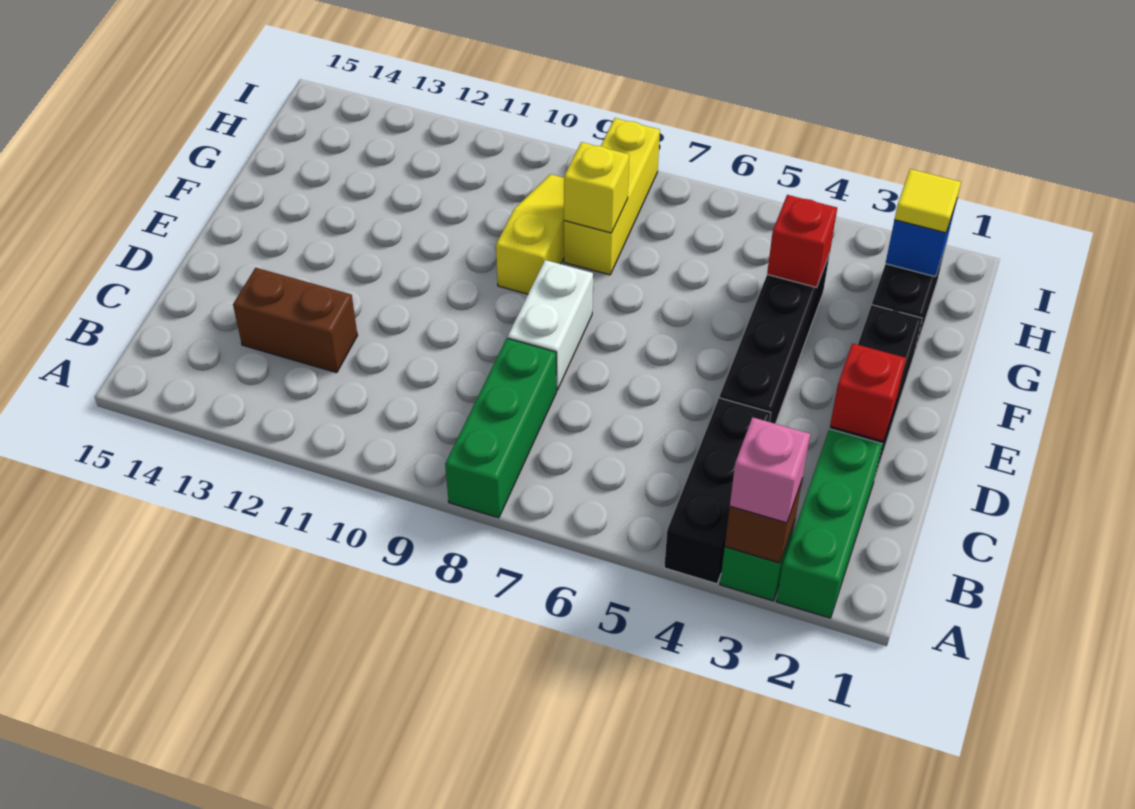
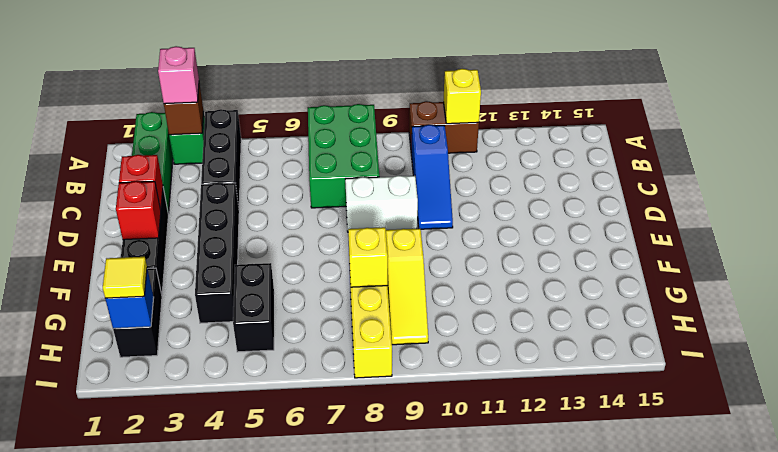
green brick A8:C8 level 1 -> green brick A7:C8 level 1
none -> yellow brick A11 level 2
none -> blue slope B10:D10 level 1 top B
brown brick C12:C13 level 1 -> brown brick A10:A11 level 1
white brick D8:E8 level 1 -> white brick D8:D9 level 1
red brick G4 level 2 -> red brick E2 level 2
none -> black brick G5:H5 level 1

